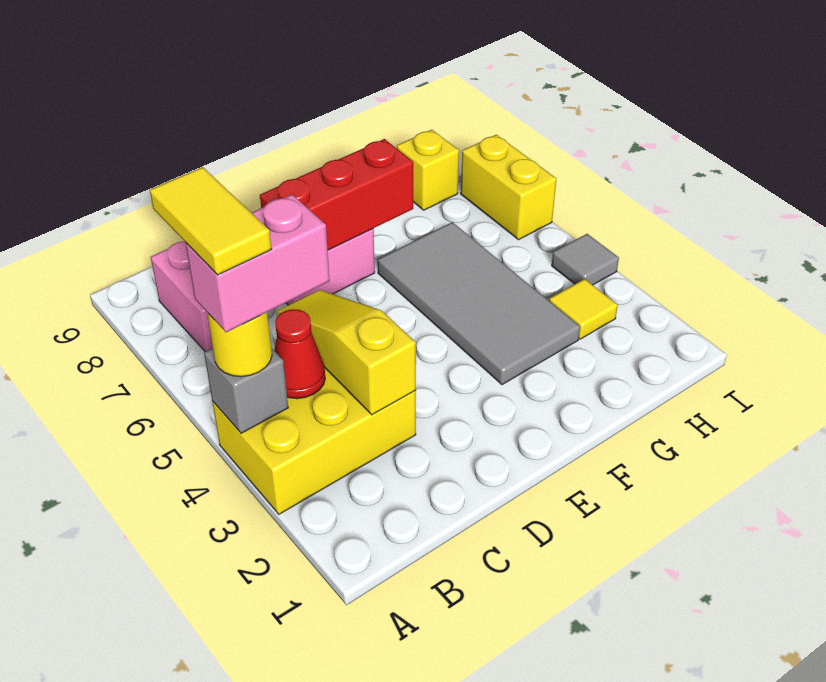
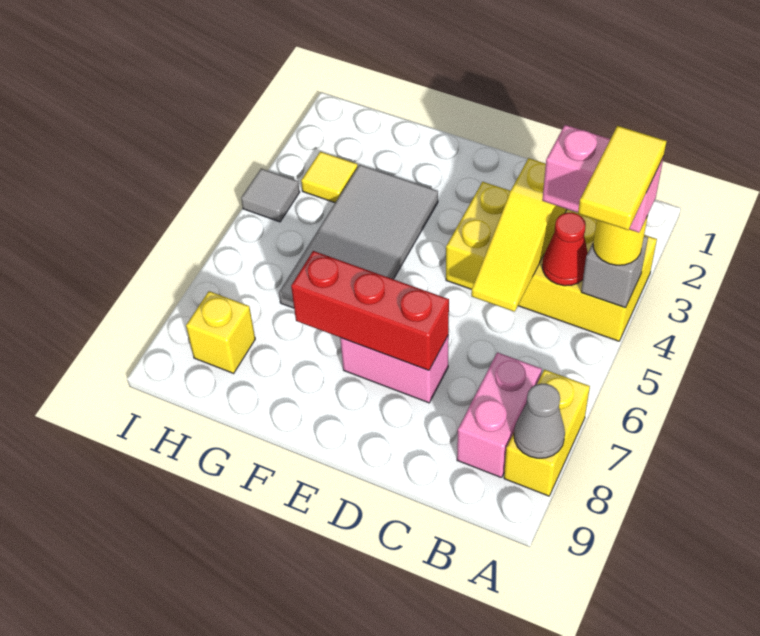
yellow brick A3:C4 level 1 -> yellow brick A3:D4 level 1
none -> grey cone A8 level 2
yellow brick I6:I7 level 1 -> yellow brick A7:A8 level 1

